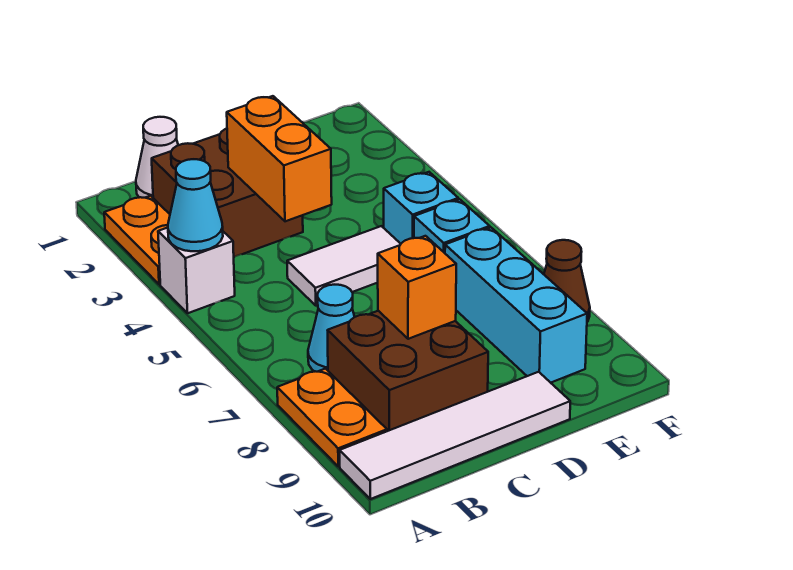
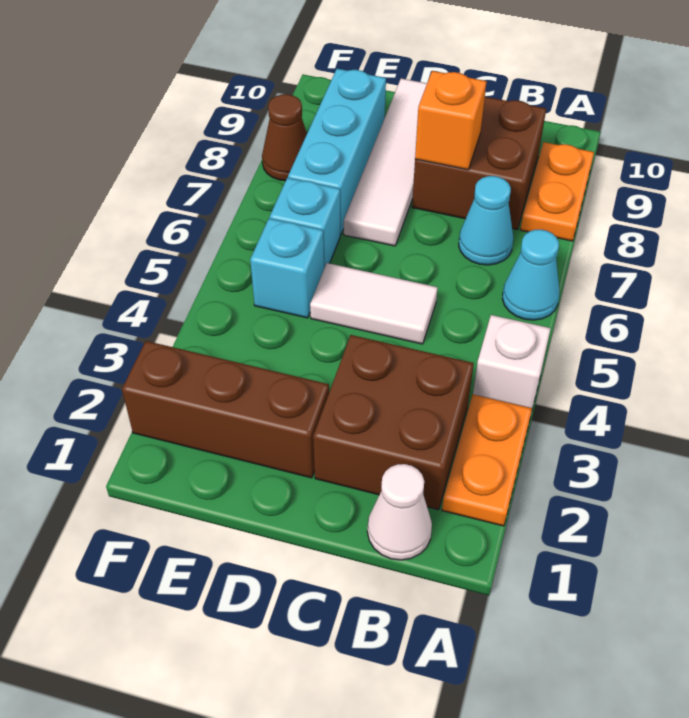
cyan cone A4 level 2 -> cyan cone A6 level 1
white tile A10:D10 level 1 -> white tile D7:D10 level 1
orange brick C3:C4 level 2 -> none
none -> brown brick D2:F2 level 1

